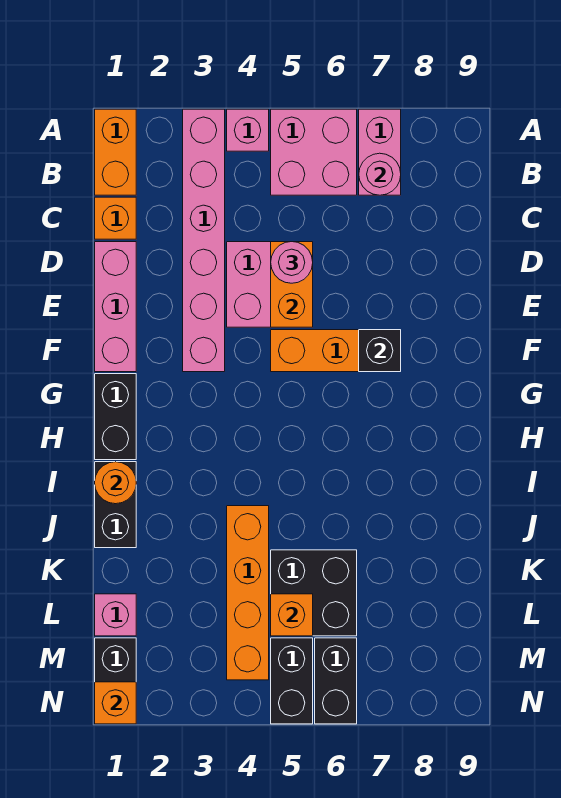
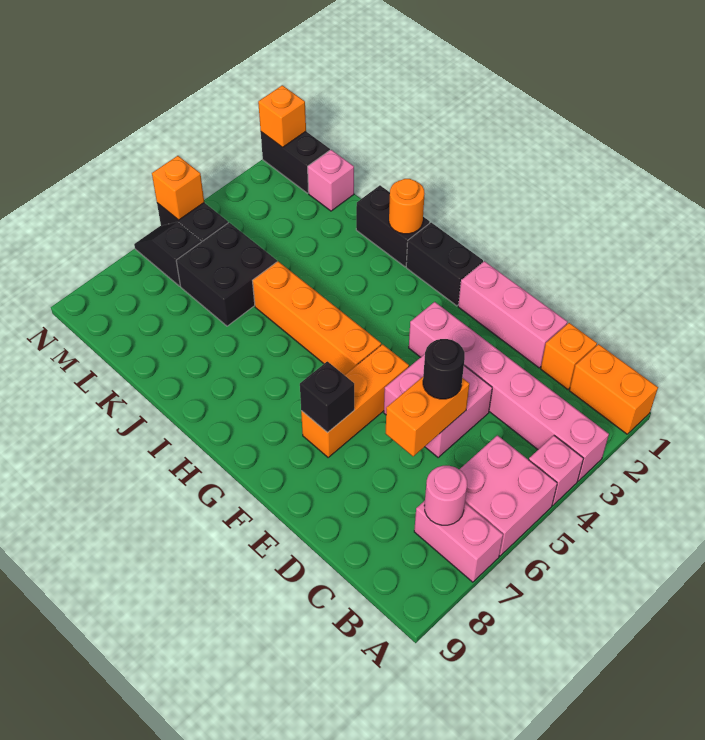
orange brick D5:E5 level 2 -> orange brick D5:D6 level 2
pink round brick D5 level 3 -> black round brick D5 level 3
orange brick J4:M4 level 1 -> orange brick G5:J5 level 1
orange brick L5 level 2 -> orange brick N5 level 2
black brick M6:N6 level 1 -> black slope M6:N6 level 1 top M

